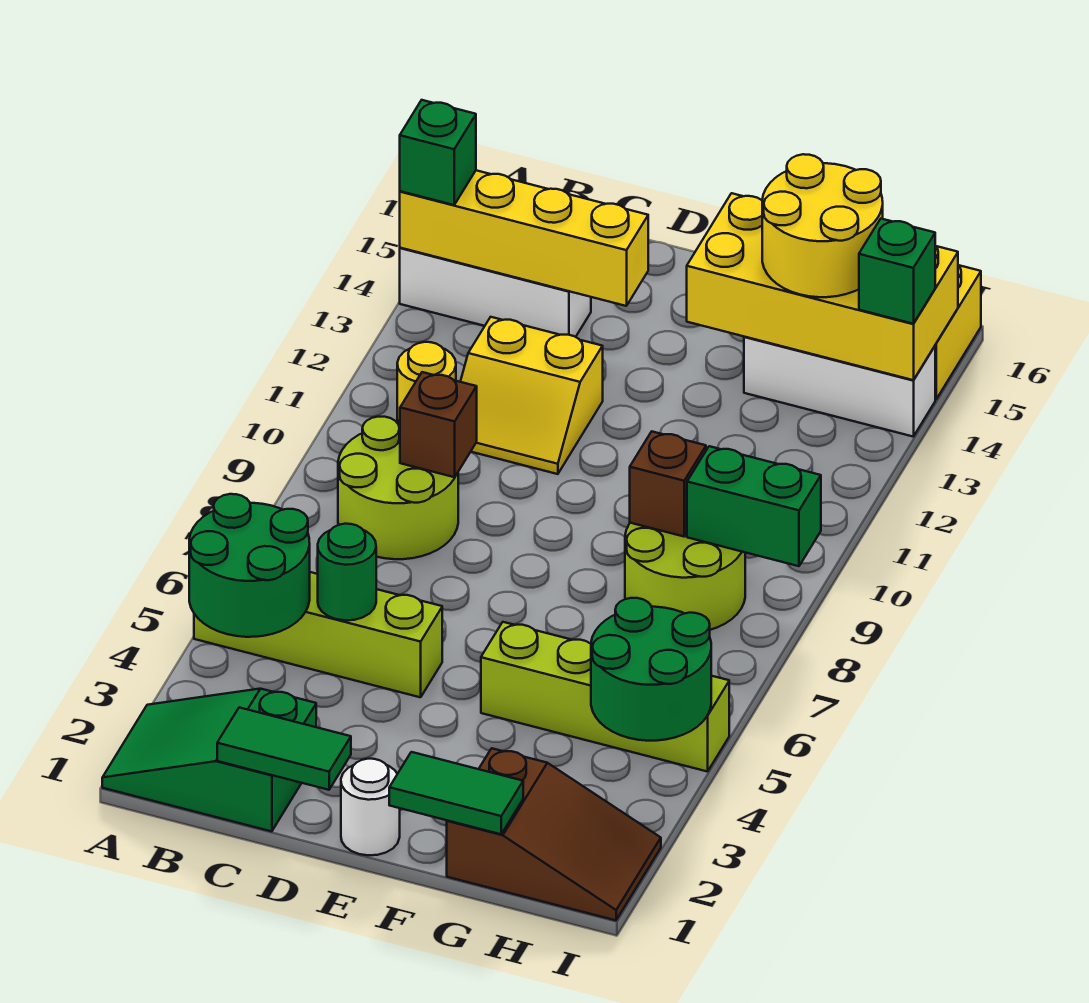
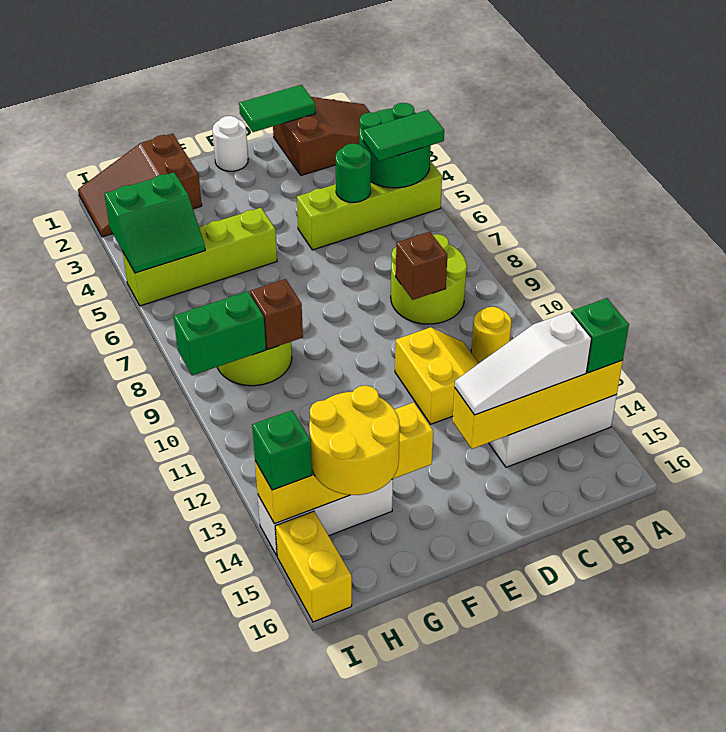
green slope A1:C2 level 1 top C -> brown slope A1:C2 level 1 top C
none -> white slope B14:D14 level 3 top B
yellow slope C11:D12 level 1 top 12 -> yellow slope C11:D12 level 1 top D
green tile F1:G1 level 2 -> green tile A5:B5 level 3
yellow brick F14:I15 level 2 -> yellow brick F14:I14 level 2
green round brick H4:I5 level 2 -> green slope H4:I5 level 2 top 4

